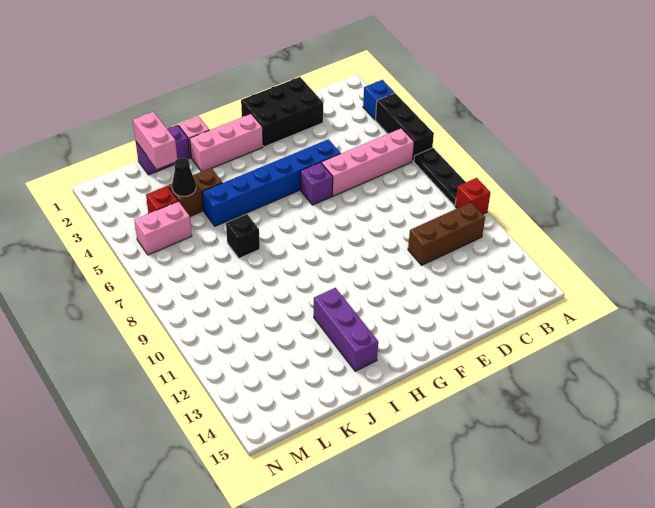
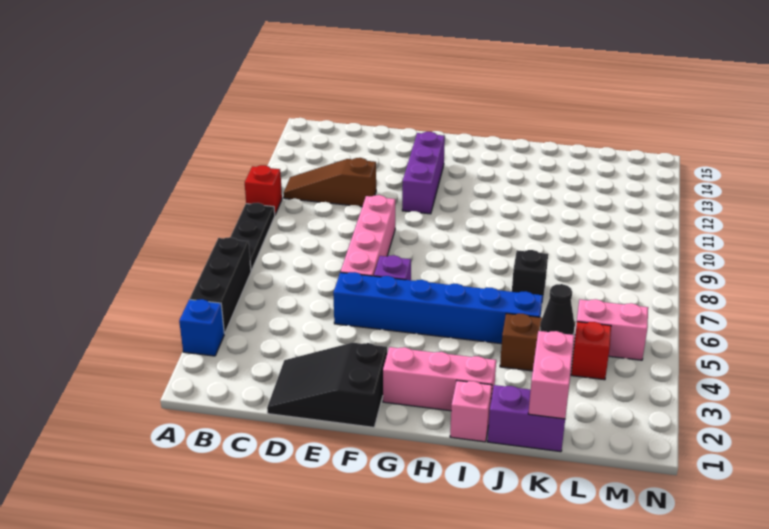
pink brick B6:E6 level 1 -> pink brick E6:E9 level 1
brown brick B11:D11 level 1 -> brown slope B11:D11 level 1 top D
black brick D1:F2 level 1 -> black slope D1:F2 level 1 top F
purple brick I12:I14 level 1 -> purple brick F11:F13 level 1

